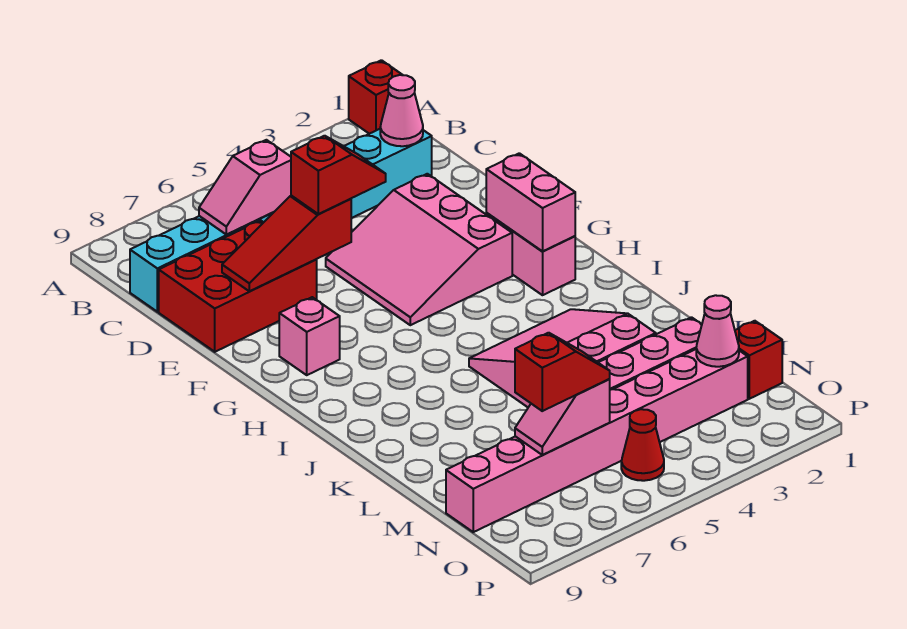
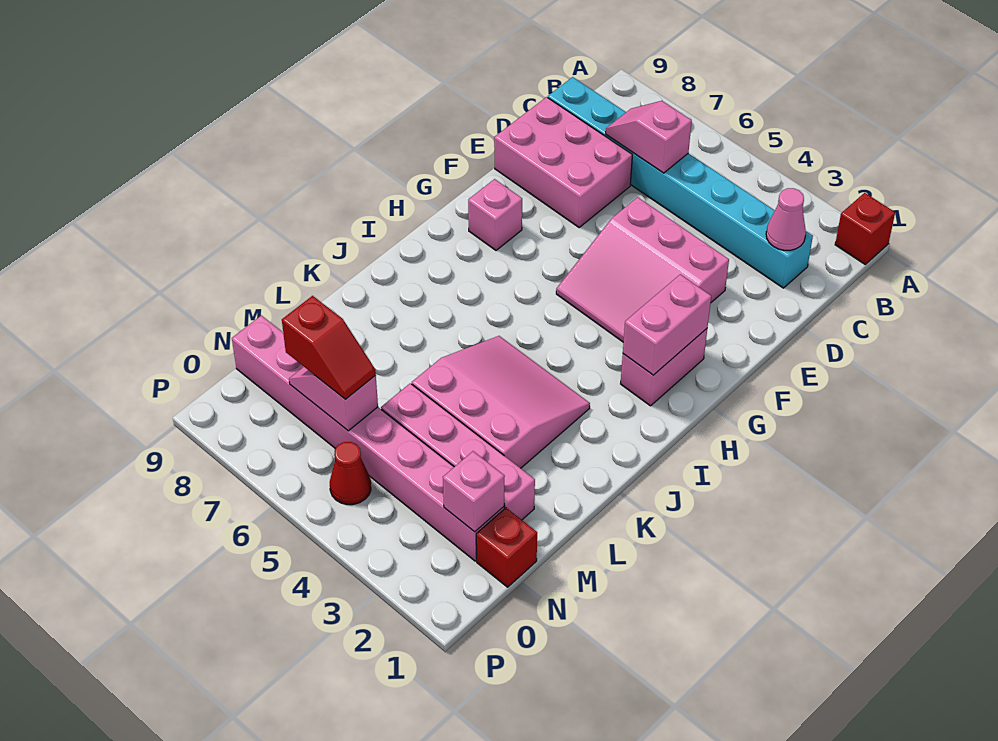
red brick D7:E9 level 1 -> pink brick D7:E9 level 1
pink slope E3:G5 level 1 top 3 -> pink slope E3:G5 level 1 top E
red slope E5:E6 level 3 top 6 -> none
red slope E6:E8 level 2 top 6 -> none
pink cone N2 level 2 -> pink brick N2 level 2

